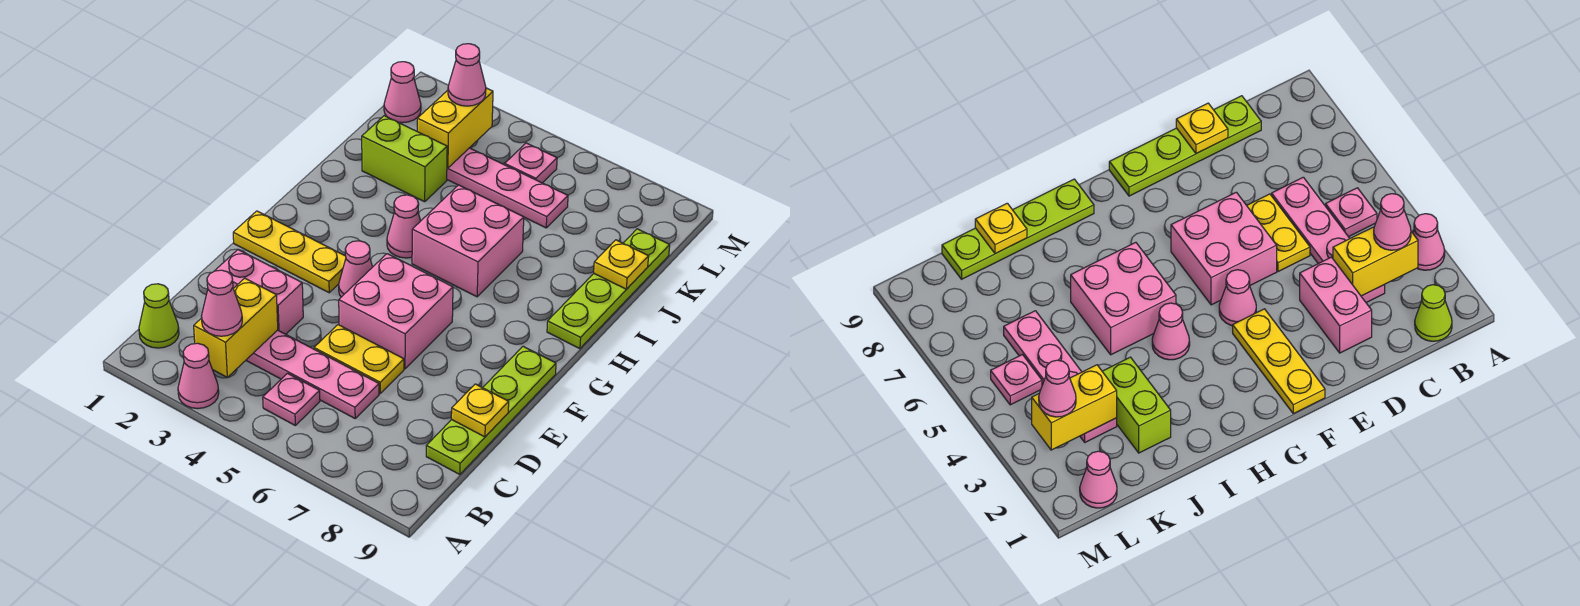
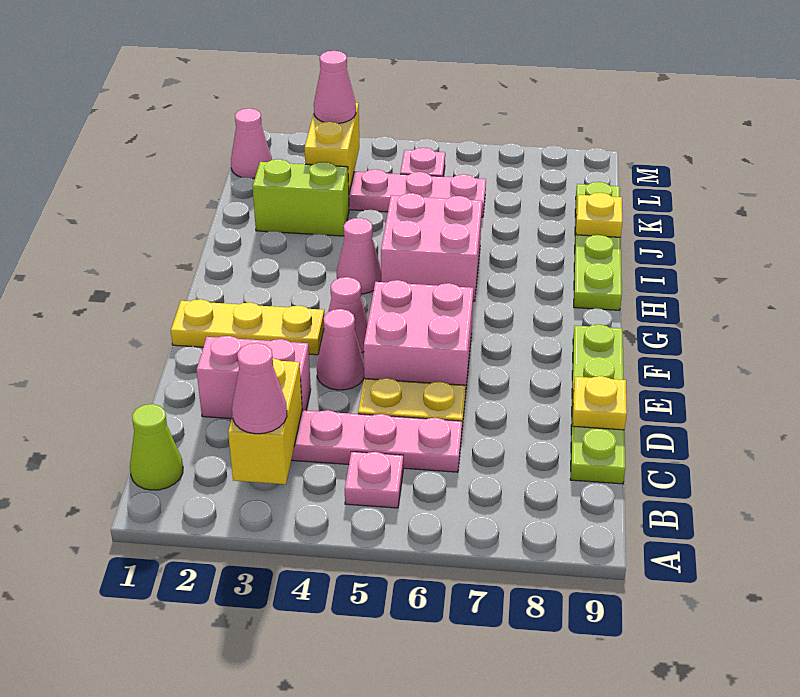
pink cone A3 level 1 -> pink cone E4 level 1

